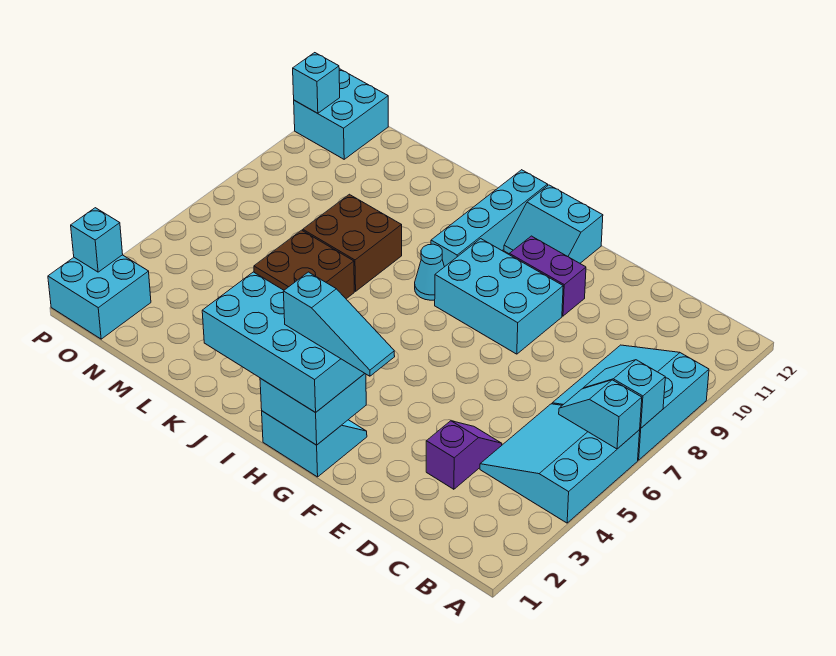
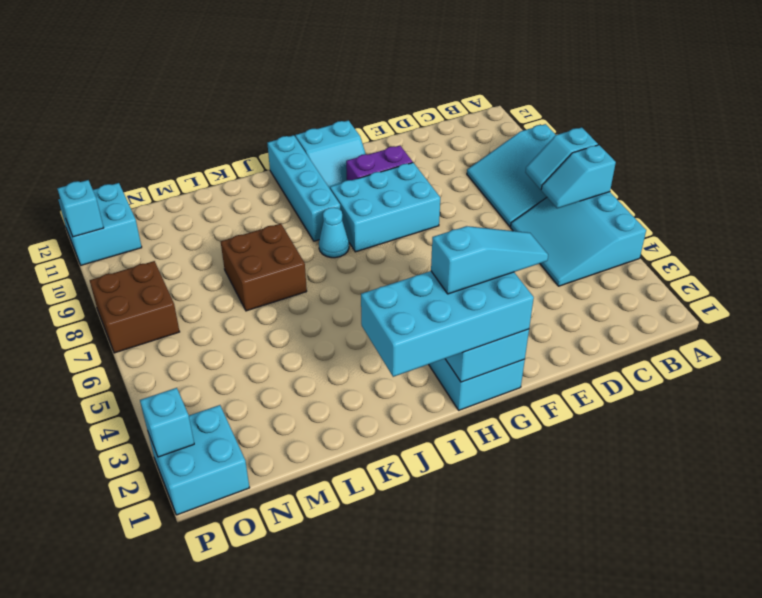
purple slope D3:D4 level 1 top 3 -> none
brown brick K5:L6 level 1 -> brown brick O7:P8 level 1

